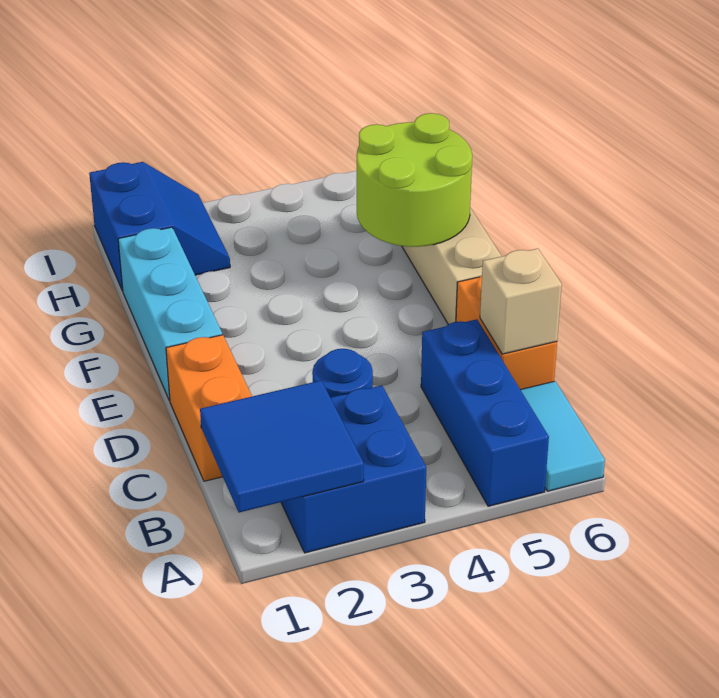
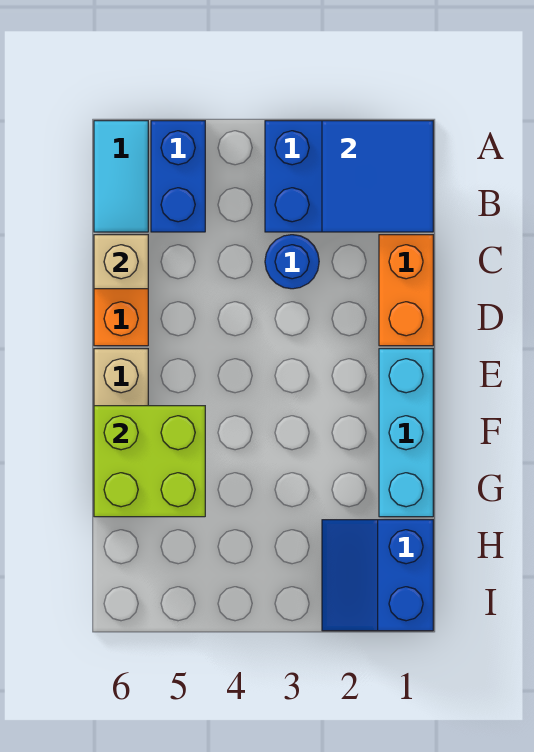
blue brick A5:C5 level 1 -> blue brick A5:B5 level 1
lime round brick F5:G6 level 2 -> lime brick F5:G6 level 2

